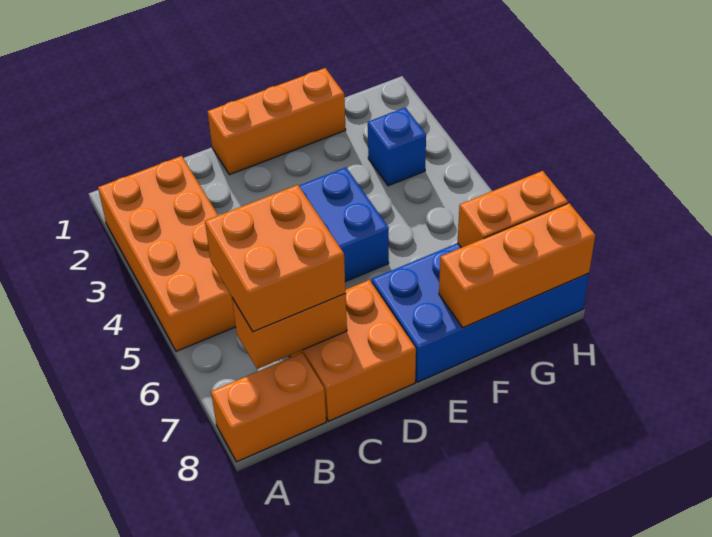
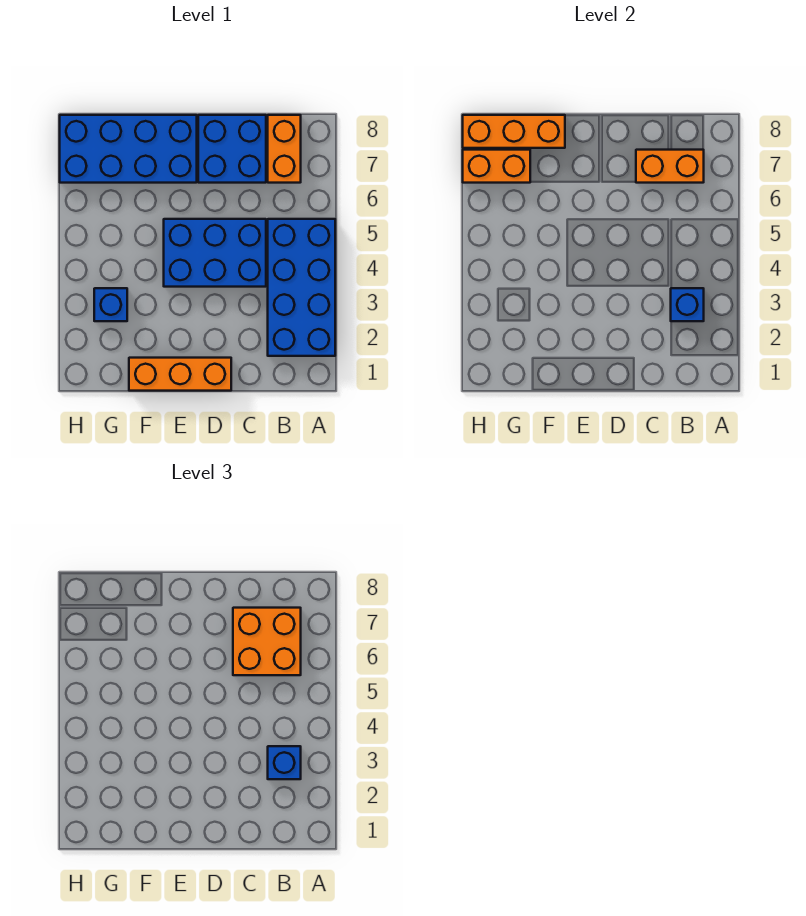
orange brick A2:B5 level 1 -> blue brick A2:B5 level 1
orange brick A8:B8 level 1 -> orange brick B7:B8 level 1
none -> blue brick B3 level 2
none -> blue brick B3 level 3
orange brick C7:D8 level 1 -> blue brick C7:D8 level 1

